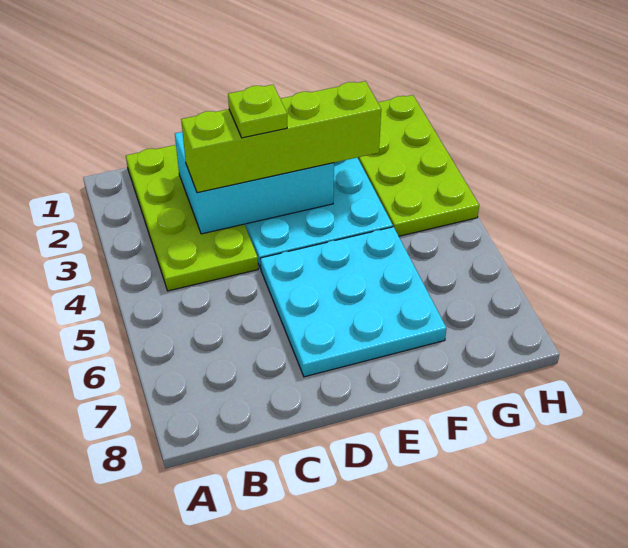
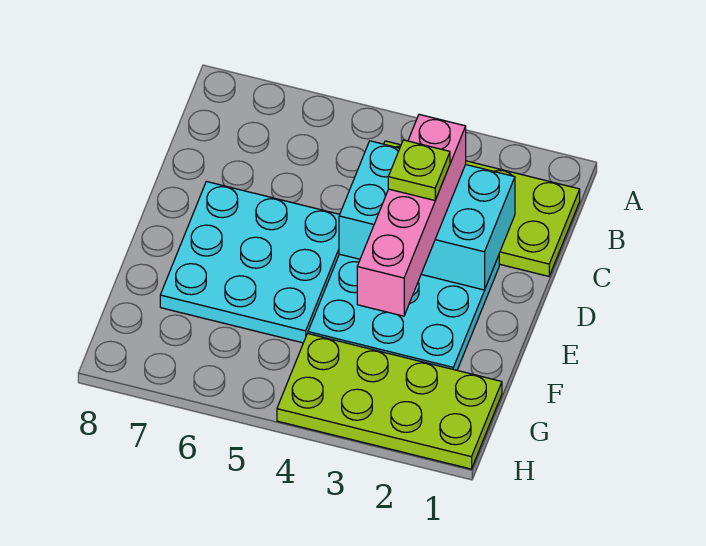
cyan brick C2:E3 level 2 -> cyan brick C2:D4 level 2
lime brick C3:F3 level 3 -> pink brick C3:F3 level 3

